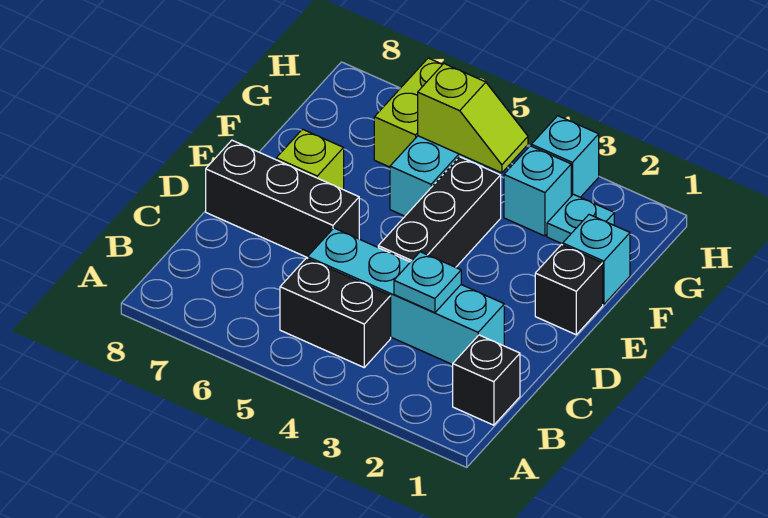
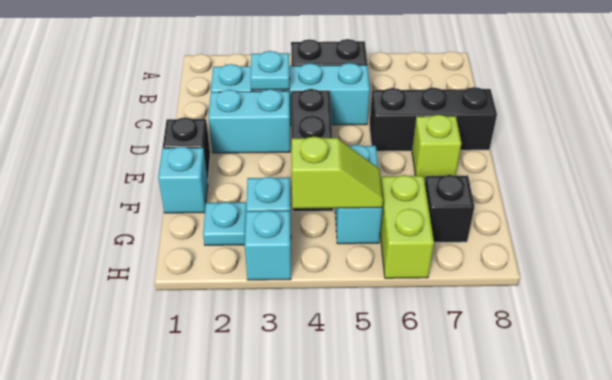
black brick B1 level 1 -> black brick G7 level 1
none -> cyan brick D2:D3 level 1
lime slope G4:G5 level 2 top 5 -> lime slope G4:G5 level 2 top 4

